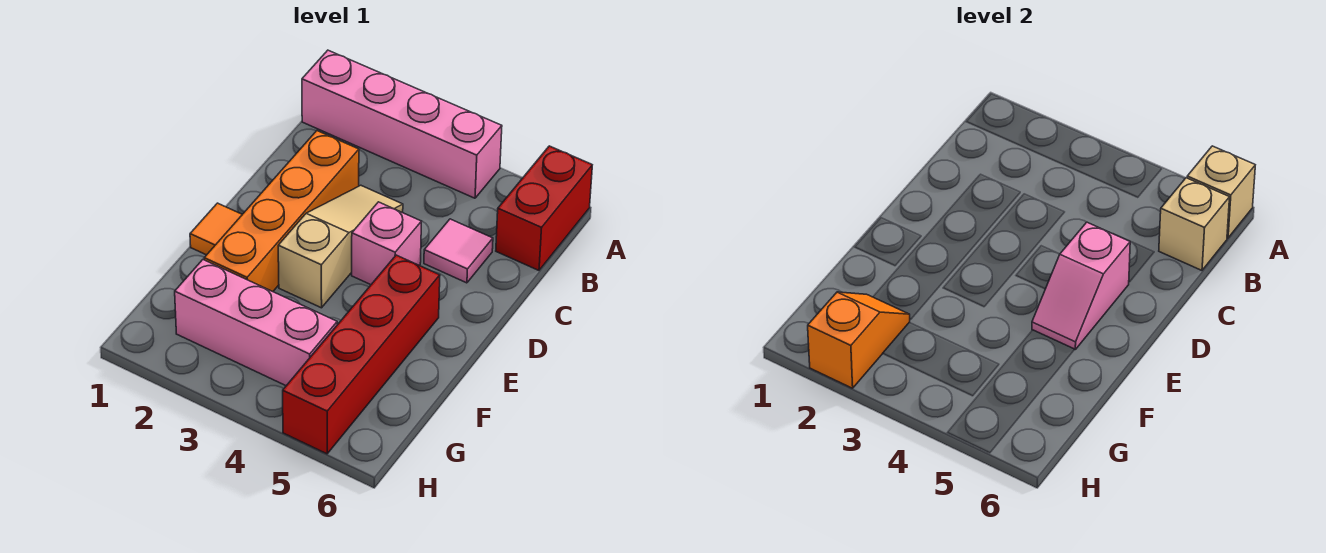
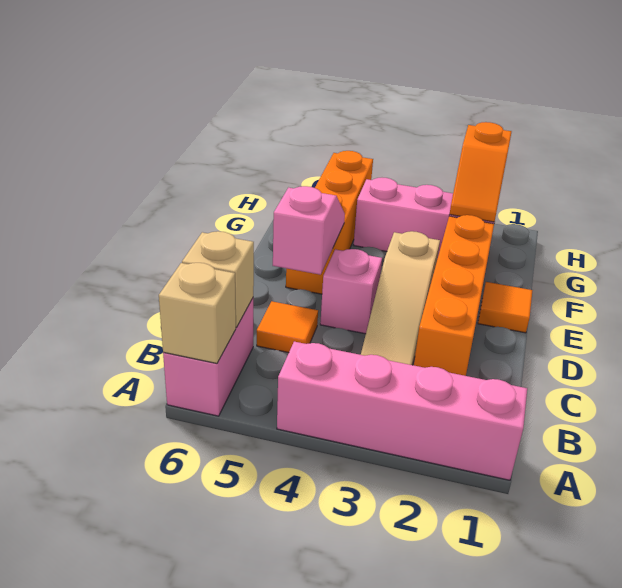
red brick A6:B6 level 1 -> pink brick A6:B6 level 1
pink tile C5 level 1 -> orange tile C5 level 1
red brick E5:H5 level 1 -> orange brick E5:H5 level 1

